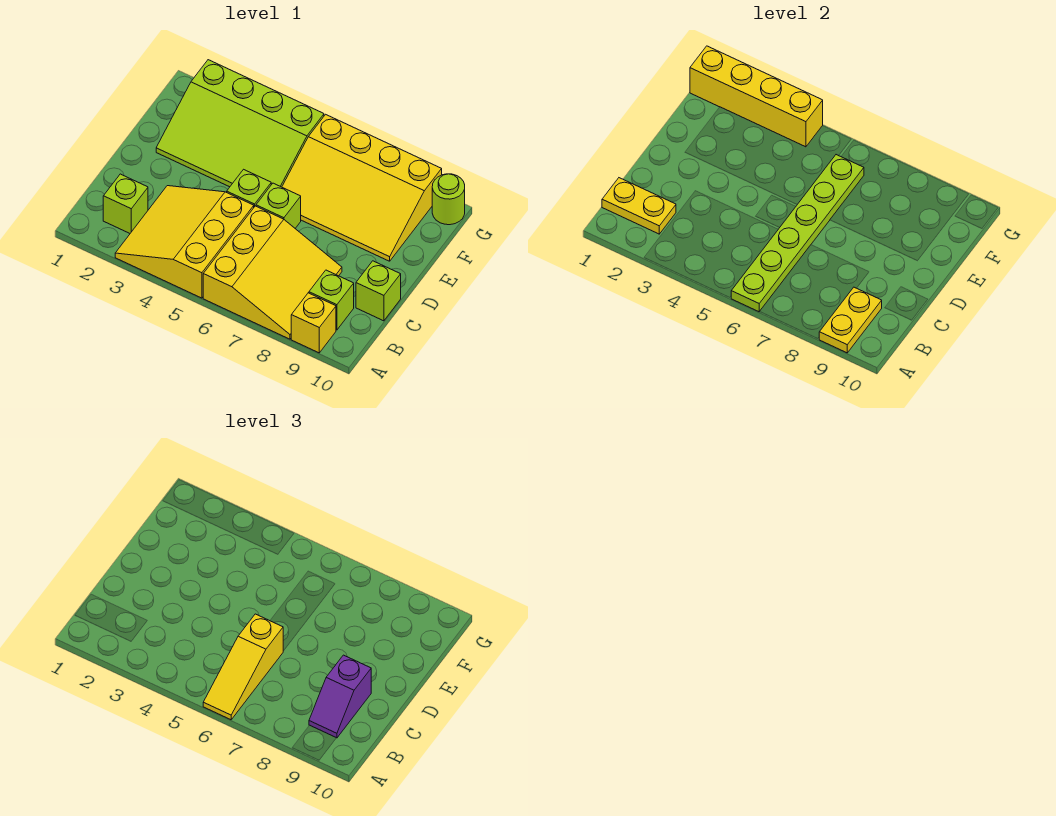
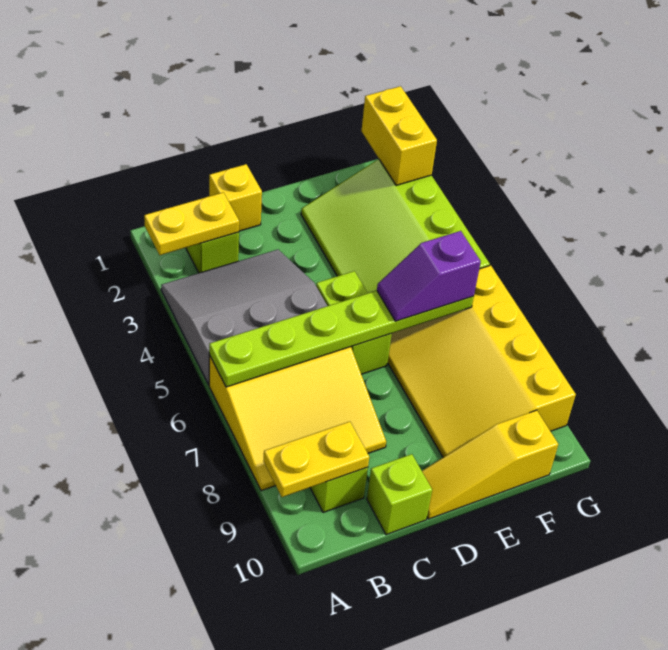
yellow slope A3:C5 level 1 top 5 -> grey slope A3:C5 level 1 top 5
yellow slope A6:C6 level 3 top C -> yellow slope D10:F10 level 1 top F
yellow brick A9 level 1 -> yellow brick C1 level 1
yellow plate B1:B2 level 2 -> yellow plate A2:B2 level 2
purple slope B9:C9 level 3 top C -> purple slope E6:F6 level 3 top F
yellow brick G1:G4 level 2 -> yellow brick G1:G2 level 2
lime round brick G10 level 1 -> none

